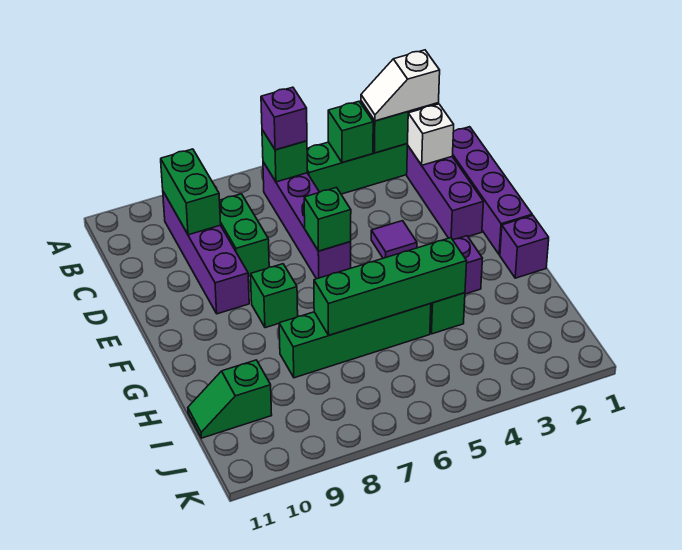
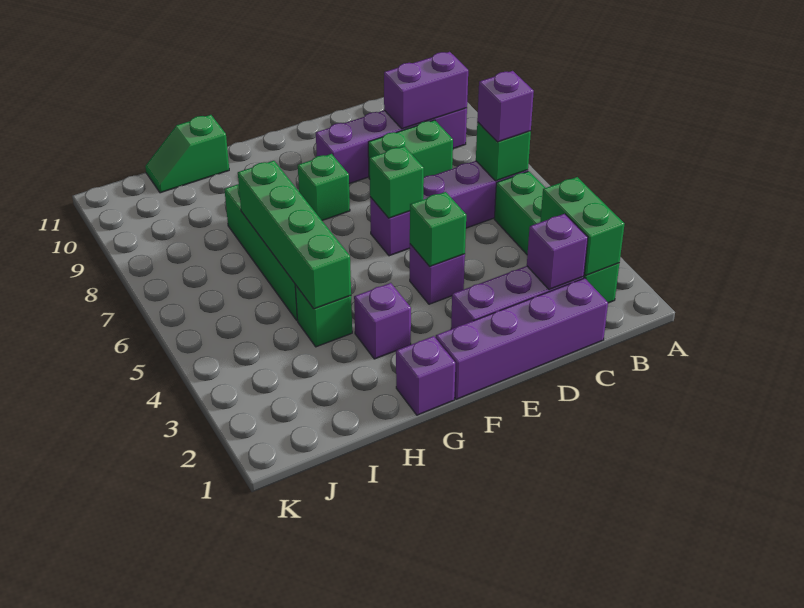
white slope B2:B3 level 3 top 2 -> none
green brick B4 level 2 -> green brick E4 level 2
green brick B9:C9 level 2 -> purple brick B9:C9 level 2
white brick C2 level 2 -> purple brick C2 level 2
purple tile E4 level 1 -> purple brick E4 level 1
green slope I10:I11 level 1 top 10 -> green slope H11:I11 level 1 top H

